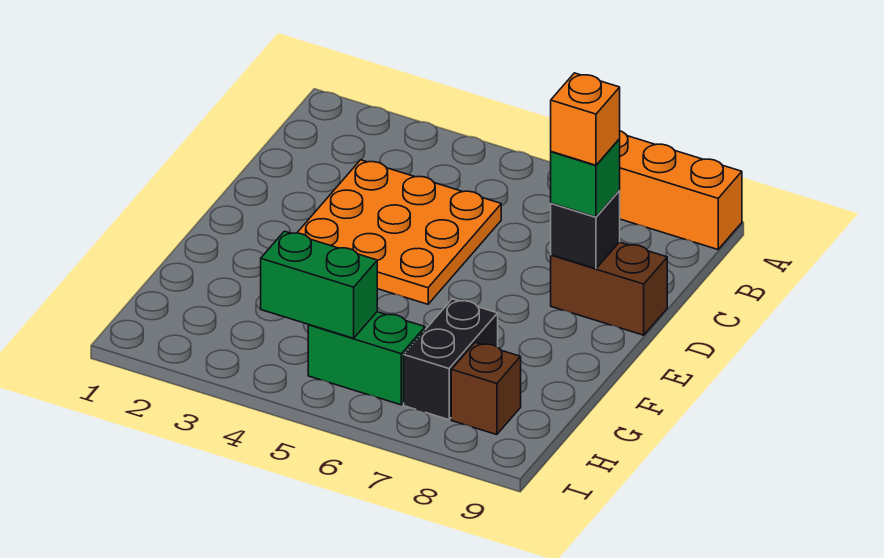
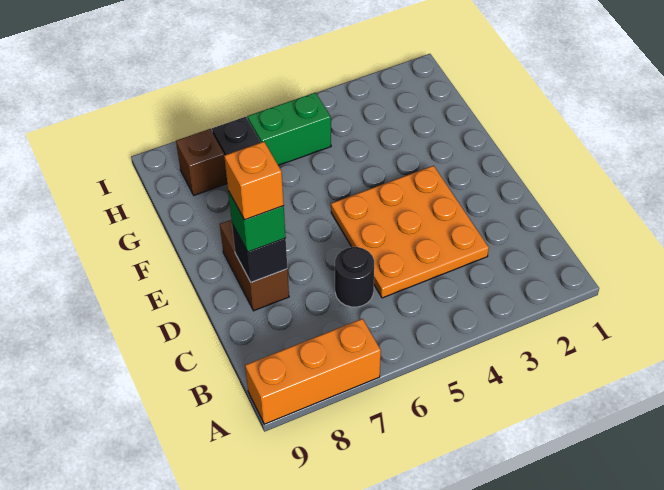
none -> black round brick C6 level 1
brown brick D8:D9 level 1 -> brown brick D8:E8 level 1
green brick H4:H5 level 2 -> none

